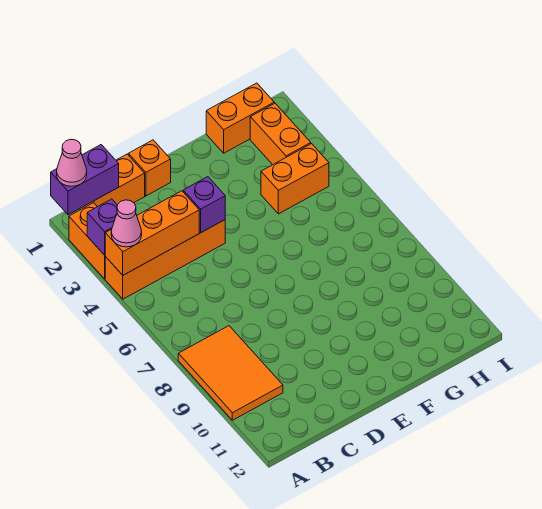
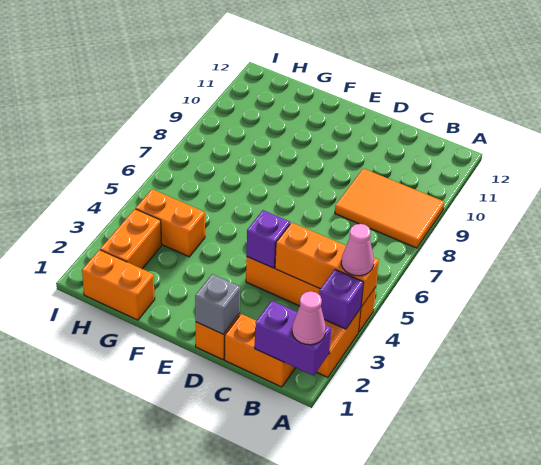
orange tile A8:B10 level 1 -> orange tile A8:C9 level 1
none -> grey brick D1 level 2

